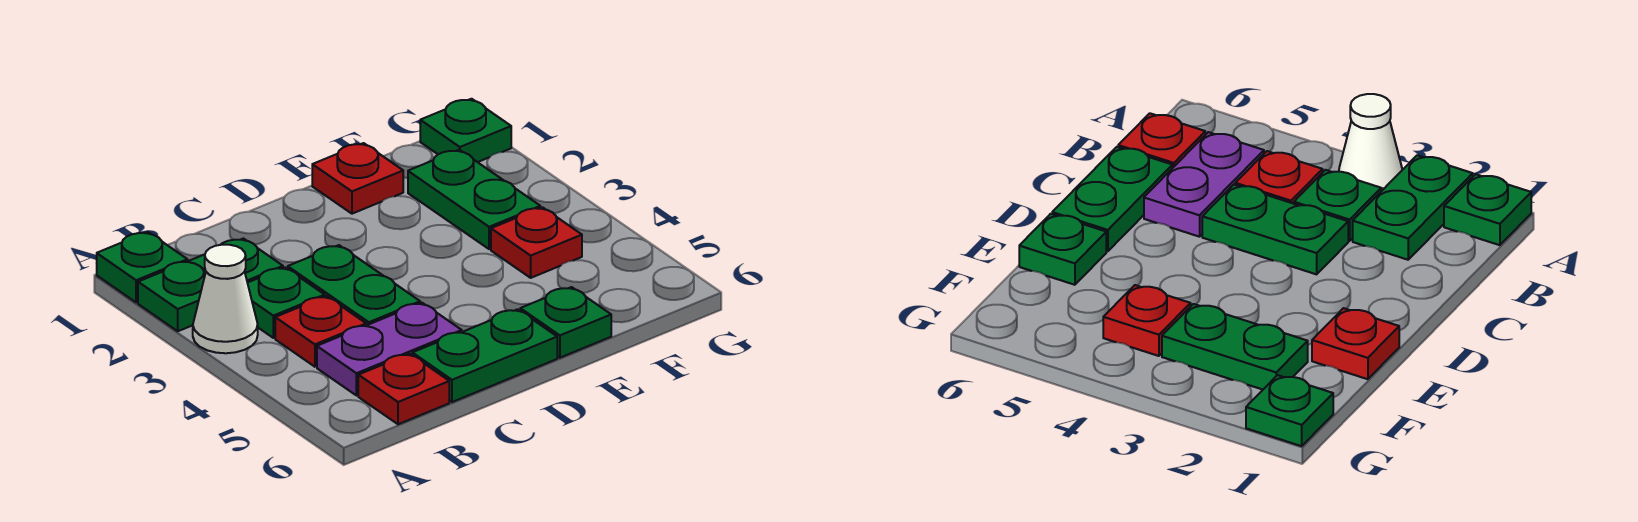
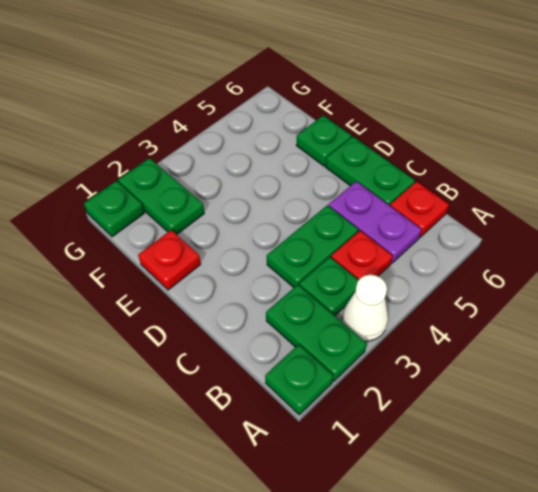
green plate F2:F3 level 1 -> green plate F2:G2 level 1
red plate F4 level 1 -> none

